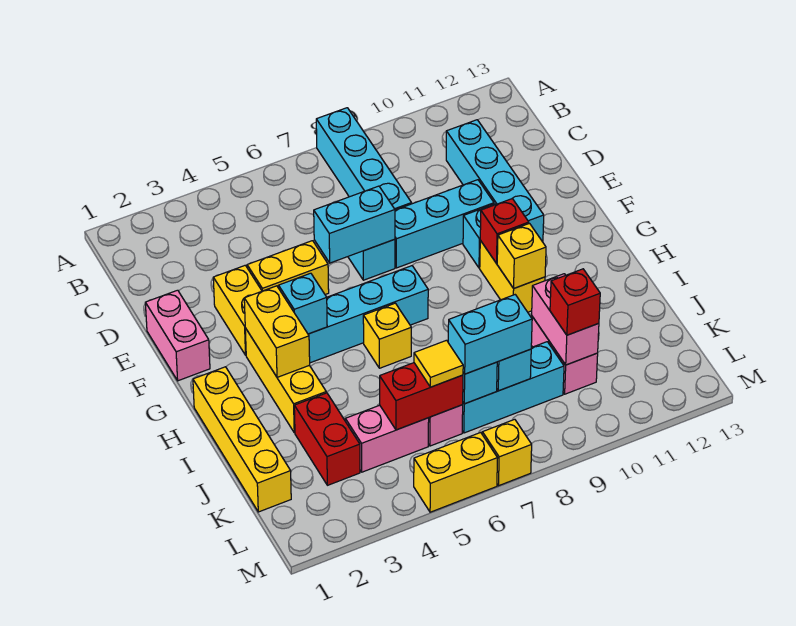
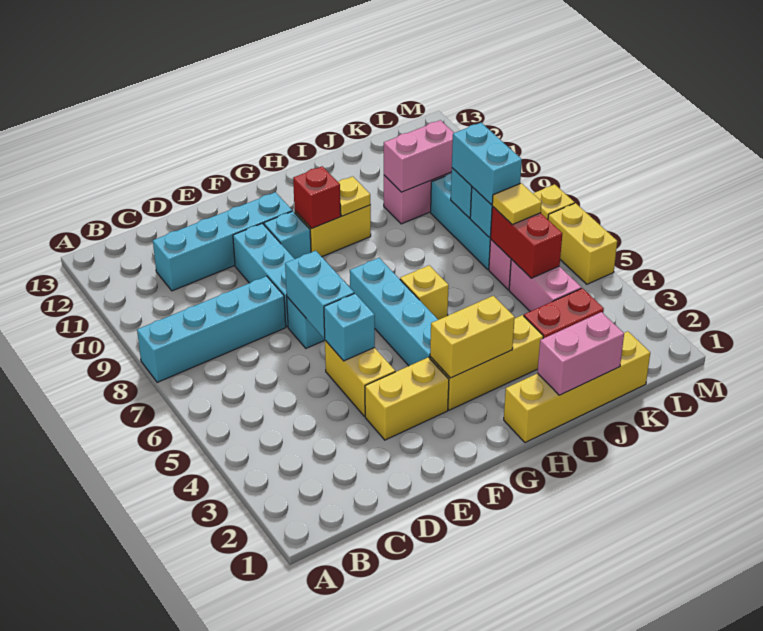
pink brick E1:F1 level 1 -> pink brick I1:J1 level 2
cyan brick G4 level 2 -> cyan brick E5 level 2
yellow brick H10 level 2 -> yellow plate H10 level 2
red brick K10 level 3 -> none

